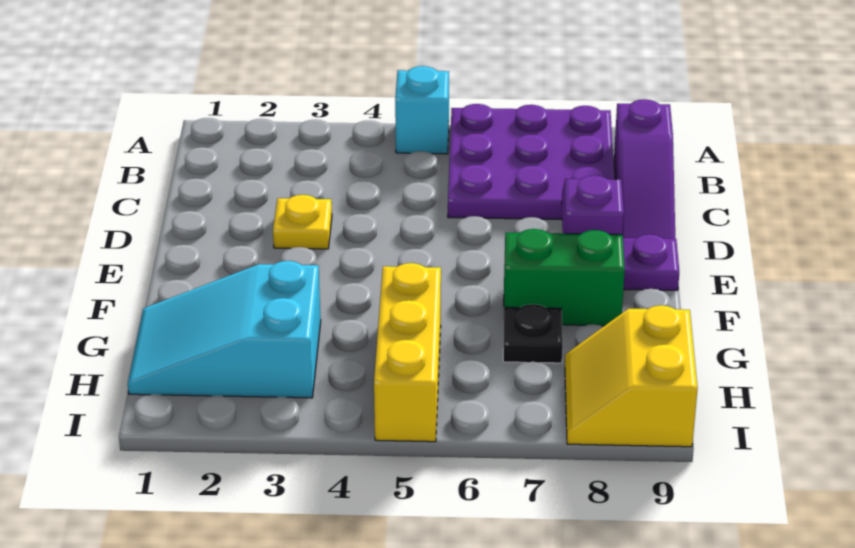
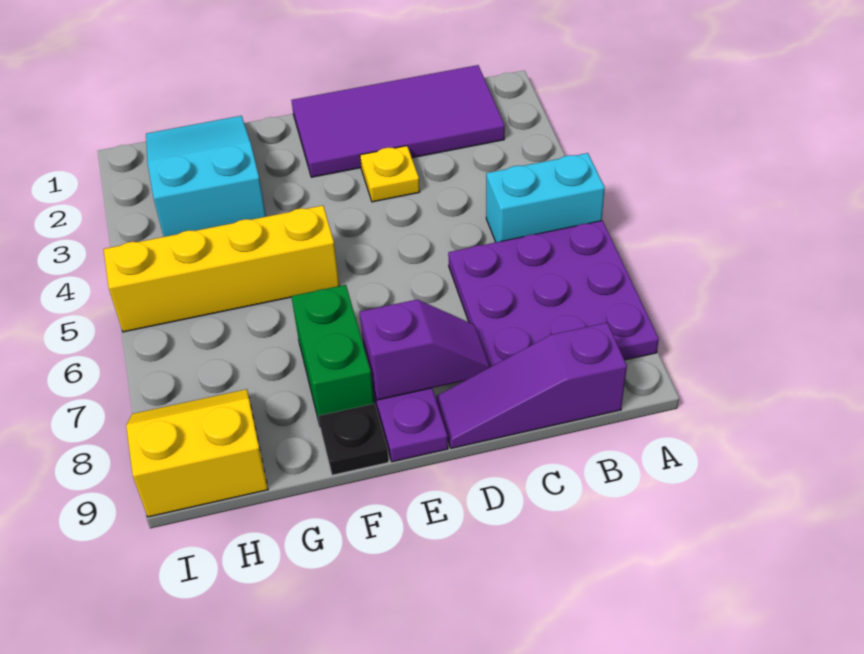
cyan brick A5 level 1 -> cyan brick A5:B5 level 1
none -> purple tile B1:E2 level 1
yellow brick G5:I5 level 1 -> yellow brick F5:I5 level 1
black plate G7 level 1 -> black plate F9 level 1

